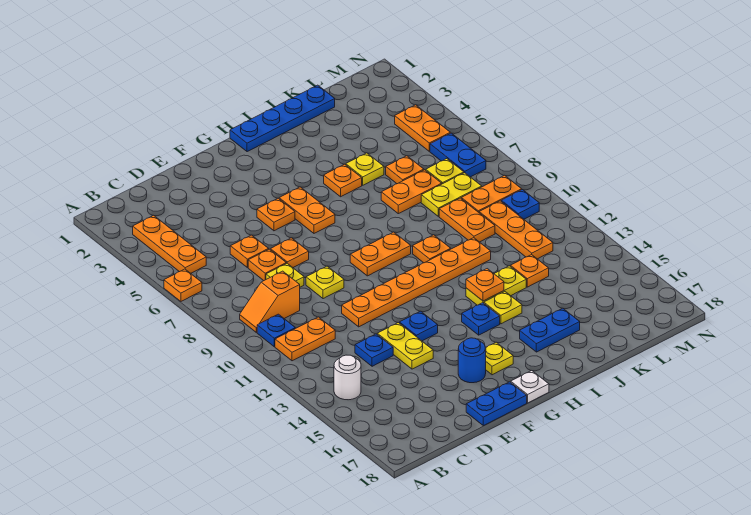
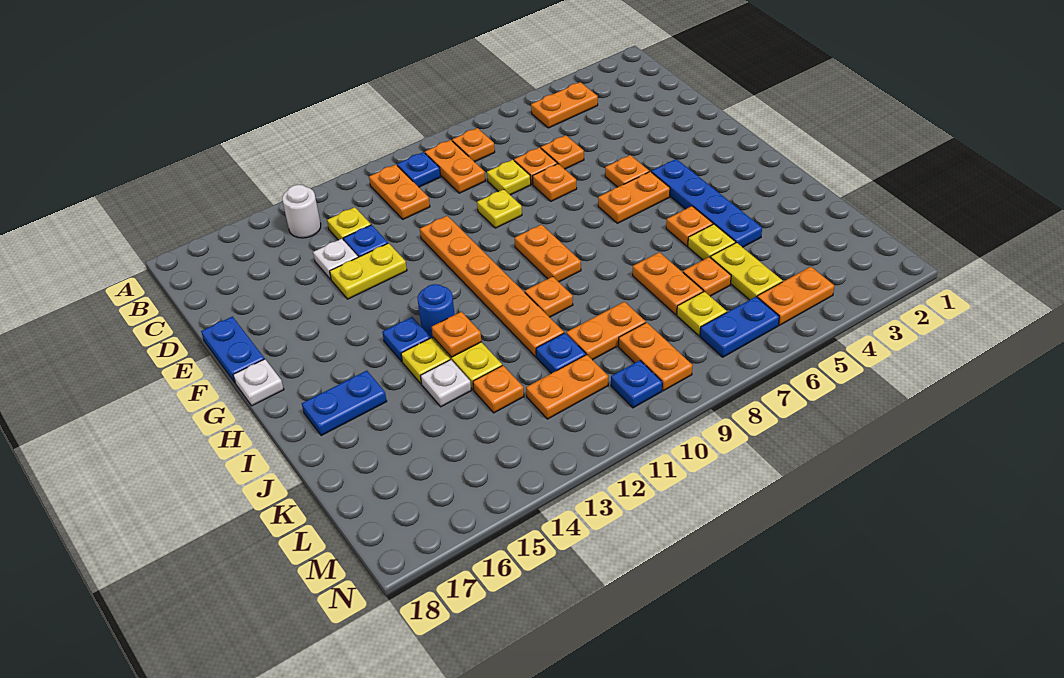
orange plate A6 level 1 -> orange plate B8 level 1
orange plate B3:B5 level 1 -> orange plate B4:B5 level 1
orange slope B9:C9 level 1 top C -> orange plate B9:C9 level 1
none -> white plate D14 level 1
blue plate F13 level 1 -> blue plate K11 level 1
blue round brick F16 level 1 -> blue round brick H13 level 1
yellow plate G16 level 1 -> yellow plate C13 level 1
blue plate H1:K1 level 1 -> blue plate G4:J4 level 1
blue plate I16:J16 level 1 -> blue plate I16:I17 level 1
none -> white plate J14 level 1
yellow plate K8:L8 level 1 -> yellow plate K5:L5 level 1
orange plate L10:L12 level 1 -> orange plate L11:L12 level 1

